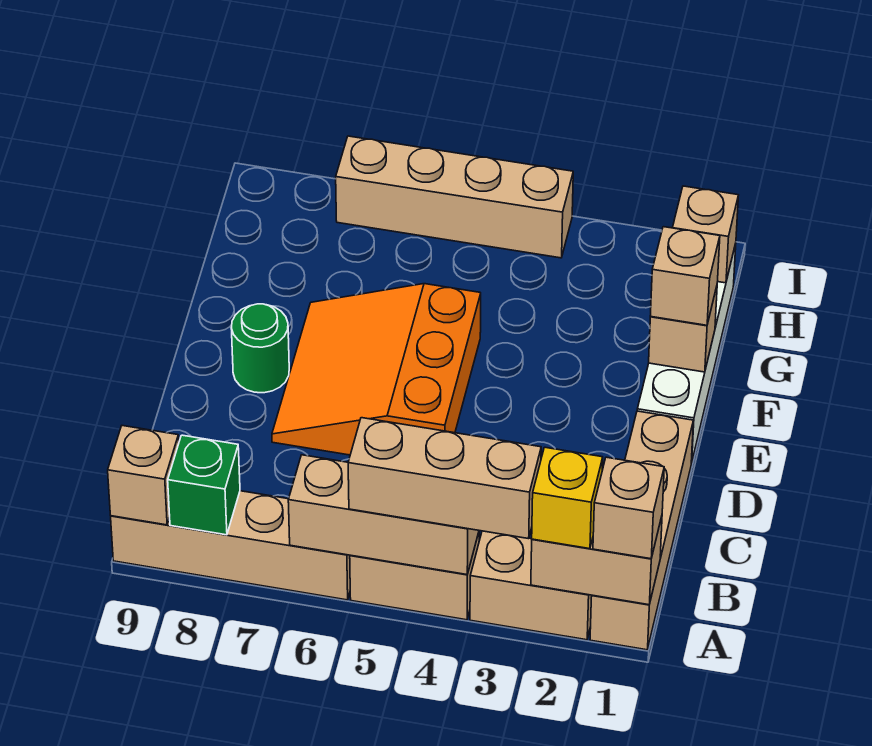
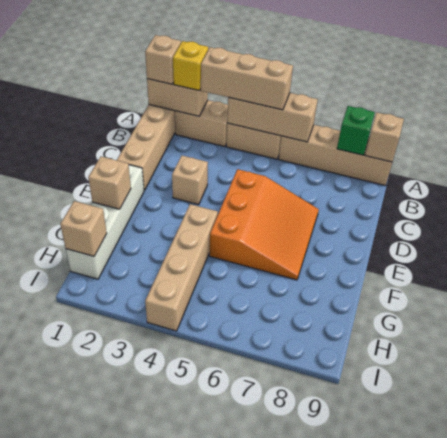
green round brick E8 level 1 -> none
tan brick F1 level 3 -> tan brick D3 level 1
tan brick I4:I7 level 1 -> tan brick F4:I4 level 1

